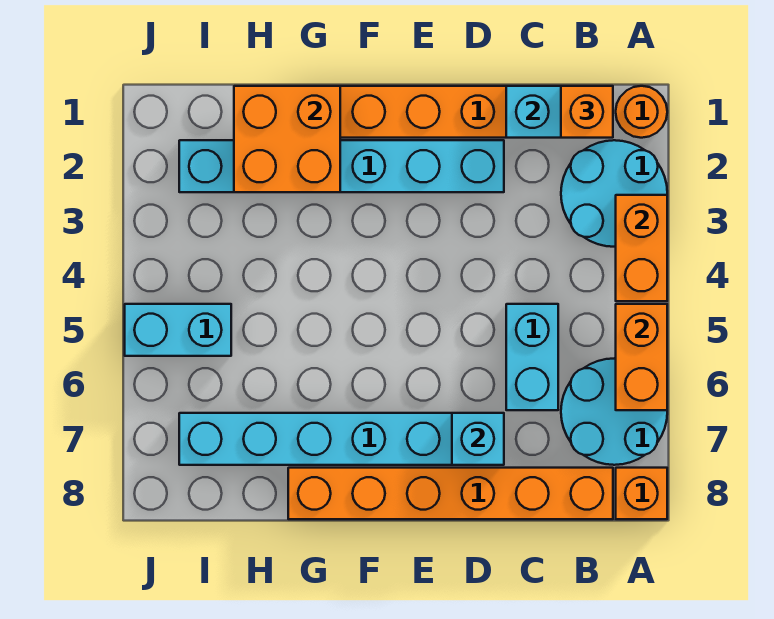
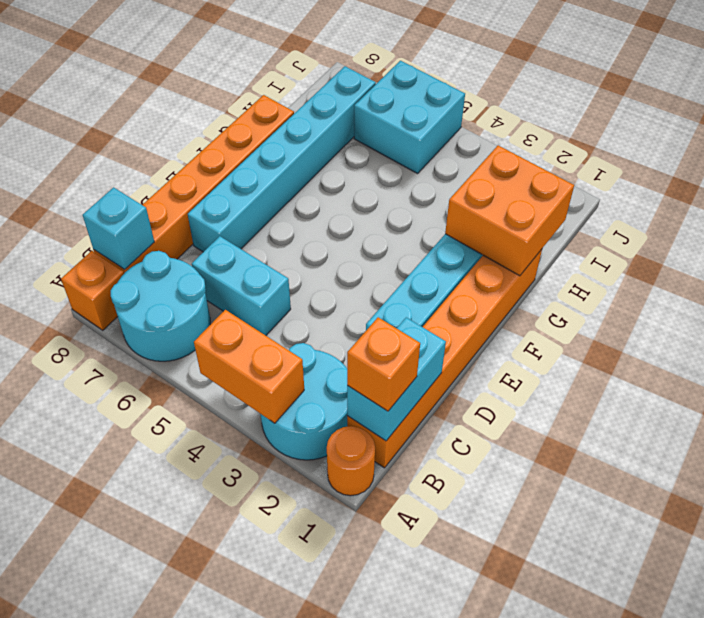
orange brick A5:A6 level 2 -> none
cyan brick D7 level 2 -> cyan brick B8 level 2
cyan brick I5:J5 level 1 -> cyan brick I5:J6 level 1

